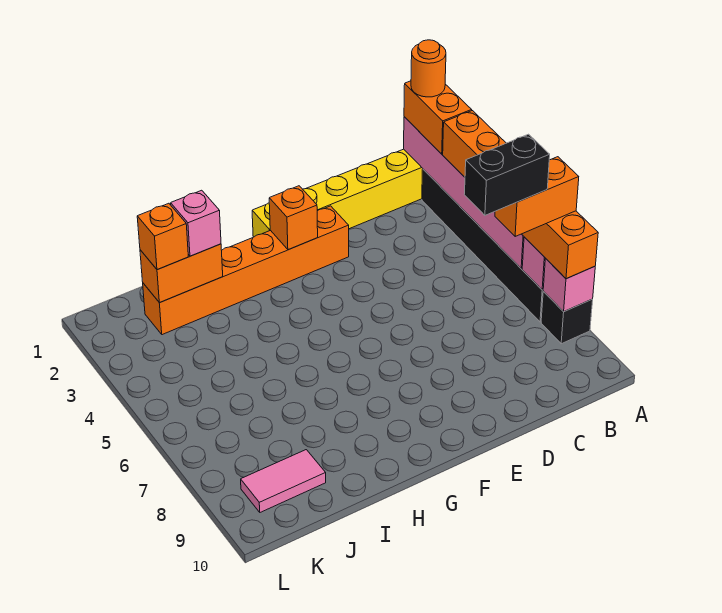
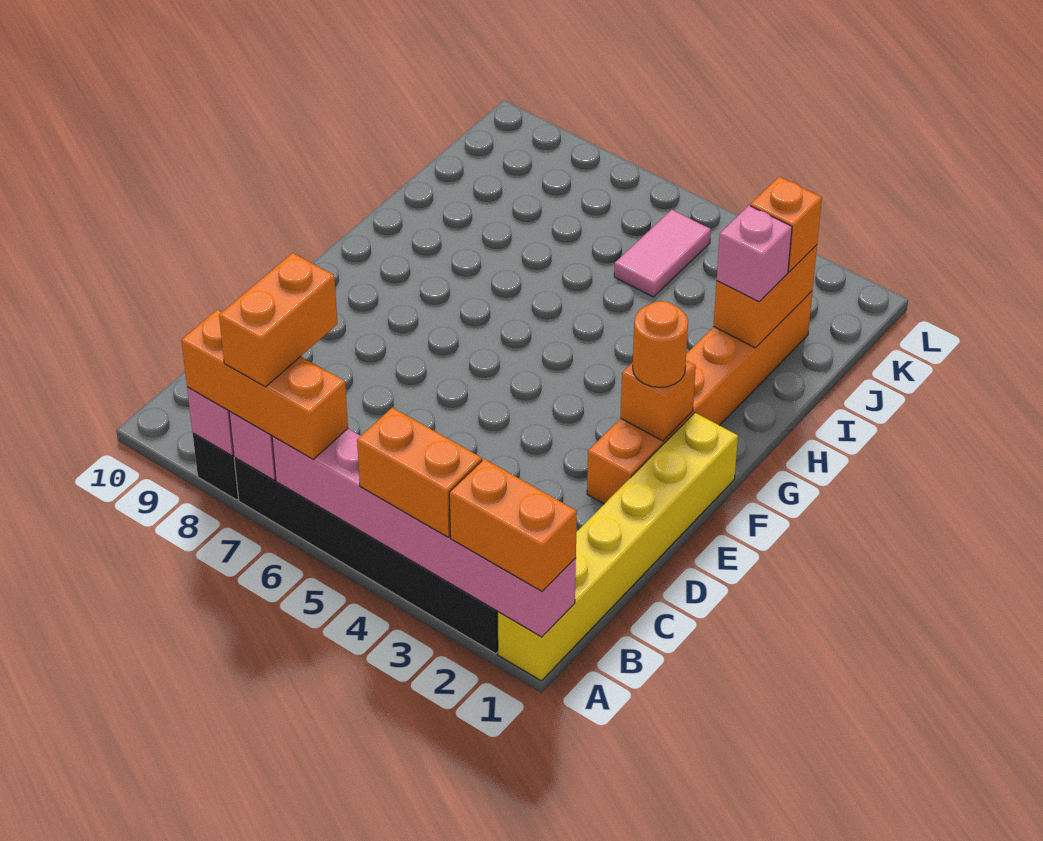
orange round brick A1 level 4 -> orange round brick F2 level 3
black brick B7:C7 level 5 -> none
pink tile J9:K9 level 1 -> pink tile J5:K5 level 1

